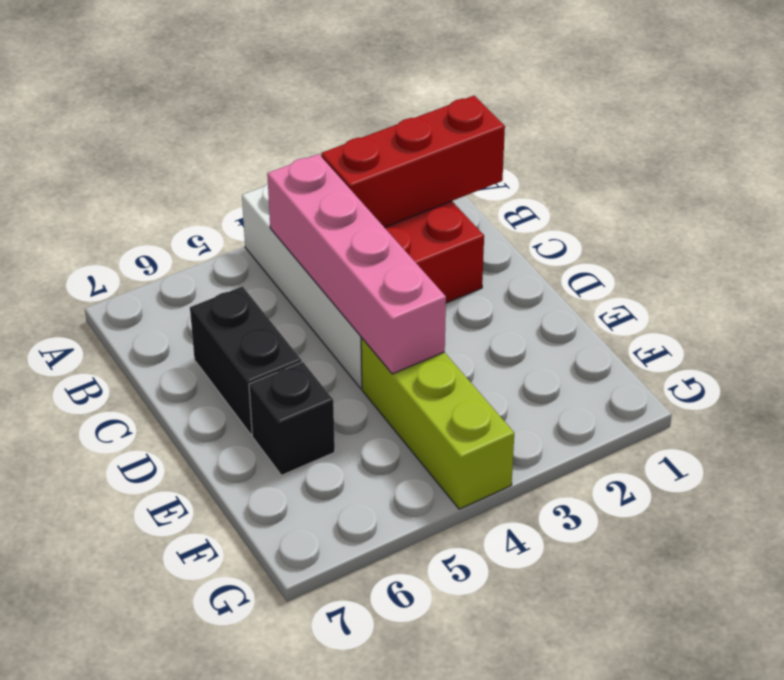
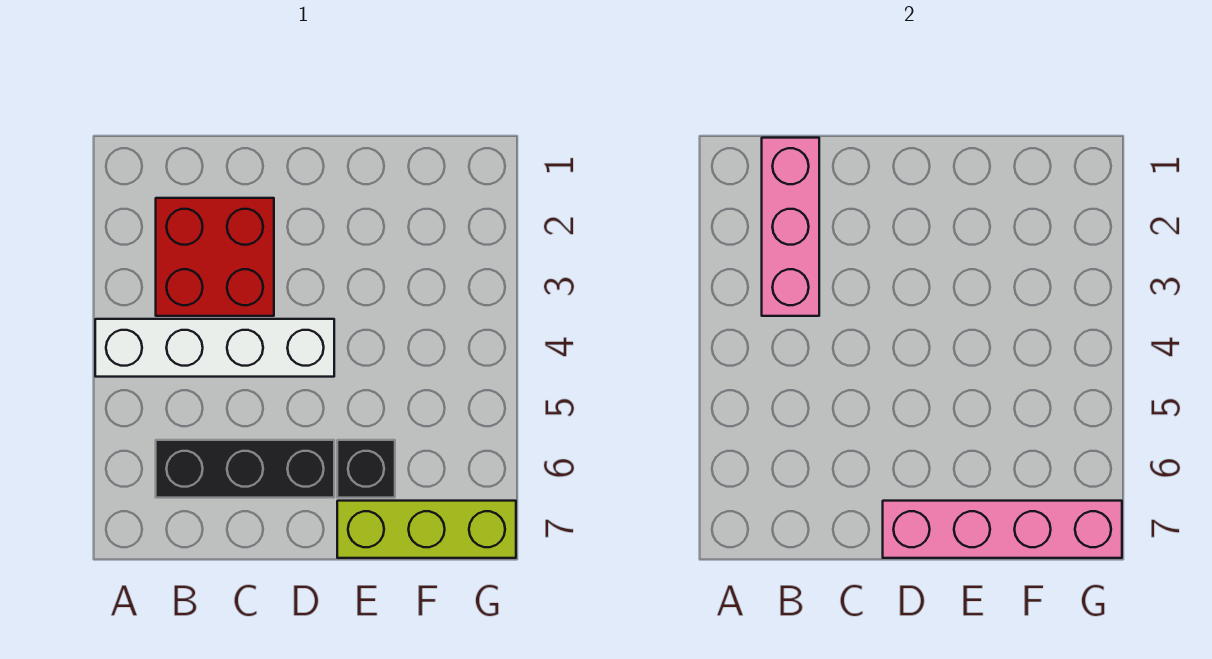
red brick B1:B3 level 2 -> pink brick B1:B3 level 2
pink brick B4:E4 level 2 -> pink brick D7:G7 level 2
black brick C6:D6 level 1 -> black brick B6:D6 level 1
lime brick E4:G4 level 1 -> lime brick E7:G7 level 1

